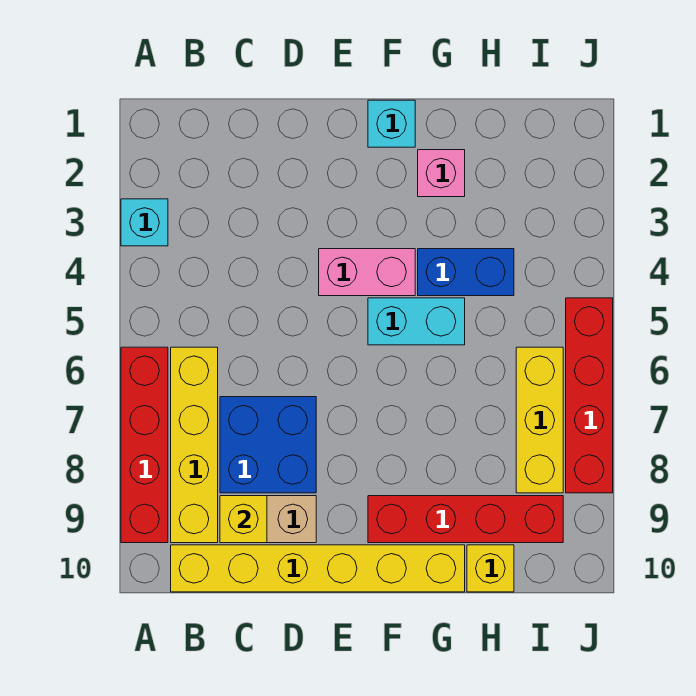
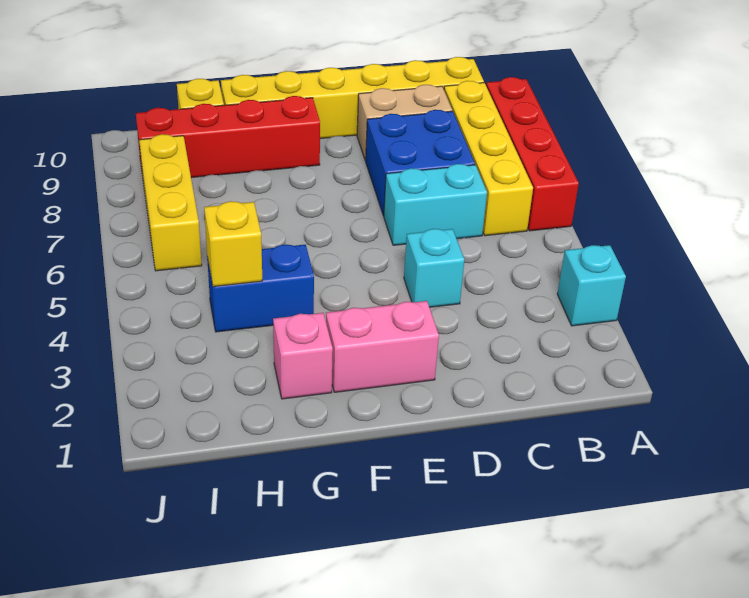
yellow brick C9 level 2 -> yellow brick H4 level 2
pink brick E4:F4 level 1 -> pink brick E2:F2 level 1
cyan brick F1 level 1 -> cyan brick D4 level 1
cyan brick F5:G5 level 1 -> cyan brick C6:D6 level 1
red brick J5:J8 level 1 -> none

